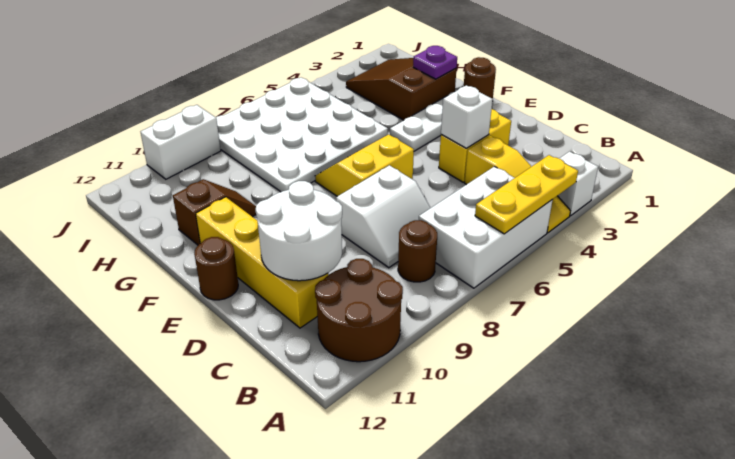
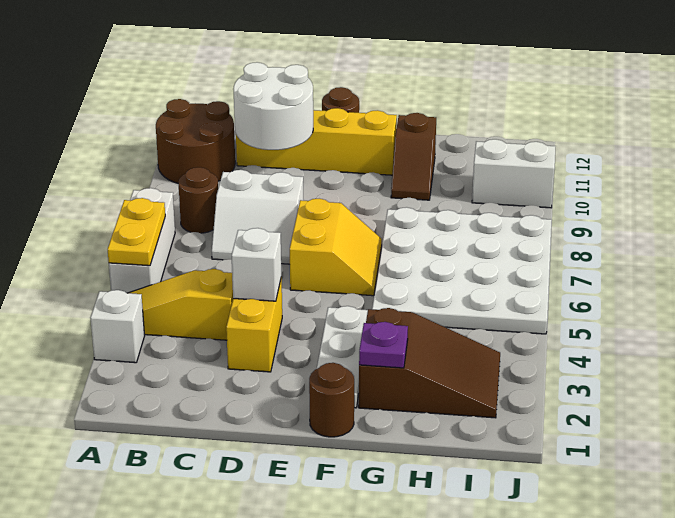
yellow plate A4:A6 level 2 -> yellow plate A5:A6 level 2
white brick A5:B7 level 1 -> white brick A5:A7 level 1
white slope C7:D8 level 1 top D -> white slope C7:D8 level 1 top 8
white brick J9:J10 level 1 -> white brick I10:J10 level 1

